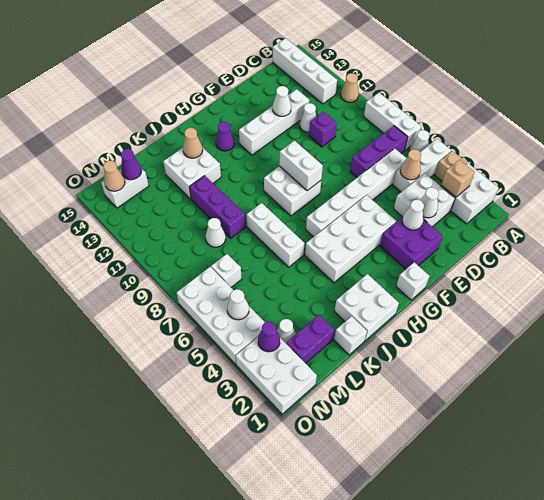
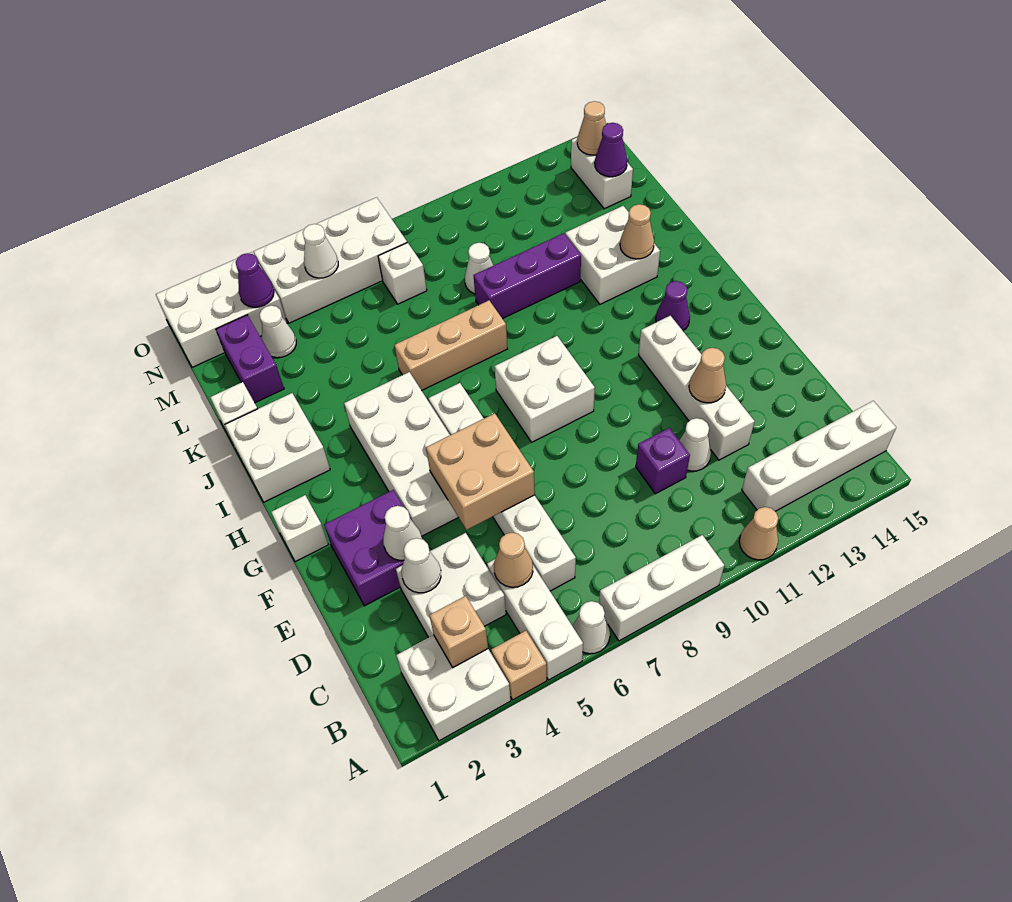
purple brick B7:D7 level 1 -> none
none -> tan brick E5:F6 level 2
white cone E12 level 2 -> tan cone E12 level 2
white brick G8:G9 level 2 -> none
white brick J6:J8 level 1 -> tan brick J6:J8 level 1

